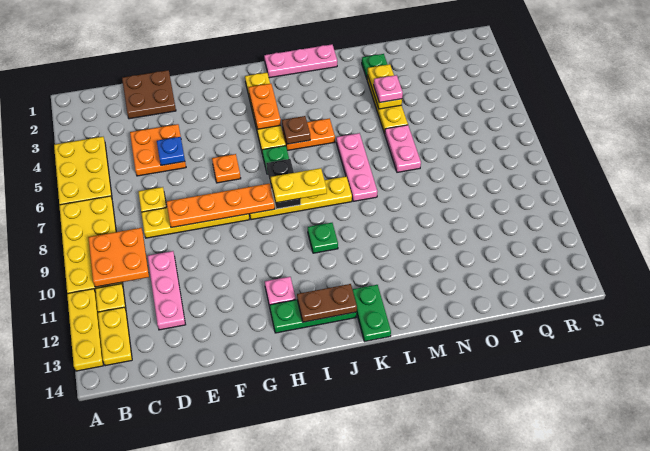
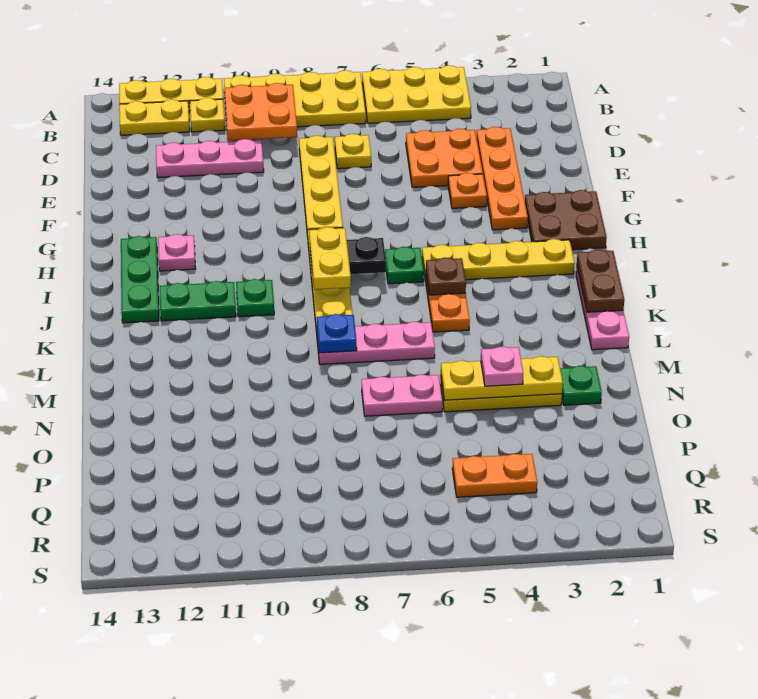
brown plate D1:E2 level 1 -> brown plate G1:H2 level 1
blue plate E5 level 2 -> blue plate L8 level 2
orange plate E8:H8 level 2 -> orange plate D3:G3 level 1
orange plate G6 level 1 -> orange plate F4 level 1
orange plate I3:I4 level 2 -> orange plate Q4:Q5 level 1
brown plate I13:J13 level 2 -> brown plate J1:K1 level 2
green plate K13:K14 level 1 -> green plate J11:J12 level 1
yellow plate N3:N4 level 2 -> yellow plate N3:N5 level 2

